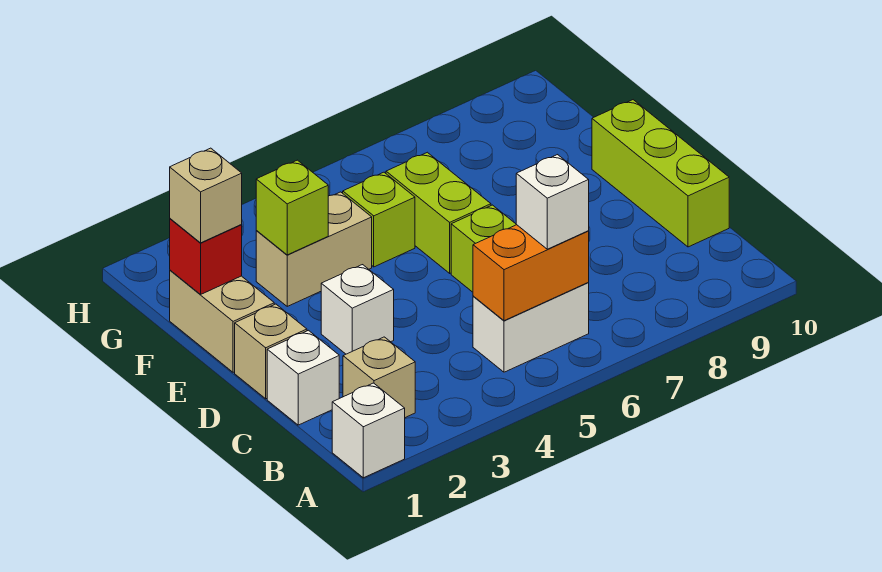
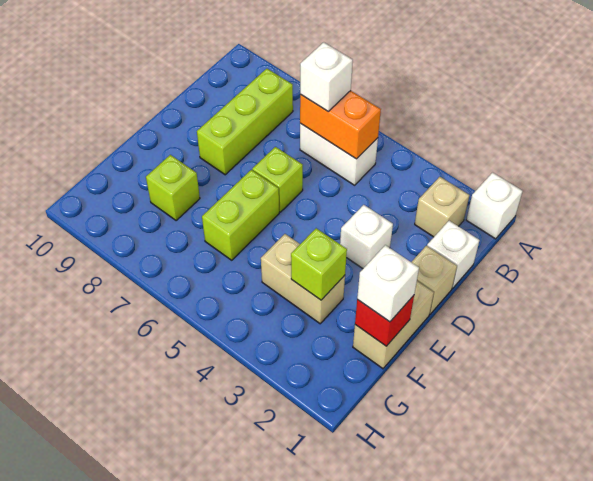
lime brick C10:E10 level 1 -> lime brick B8:D8 level 1
tan brick F1 level 3 -> white brick F1 level 3
lime brick F5 level 1 -> lime brick F8 level 1

